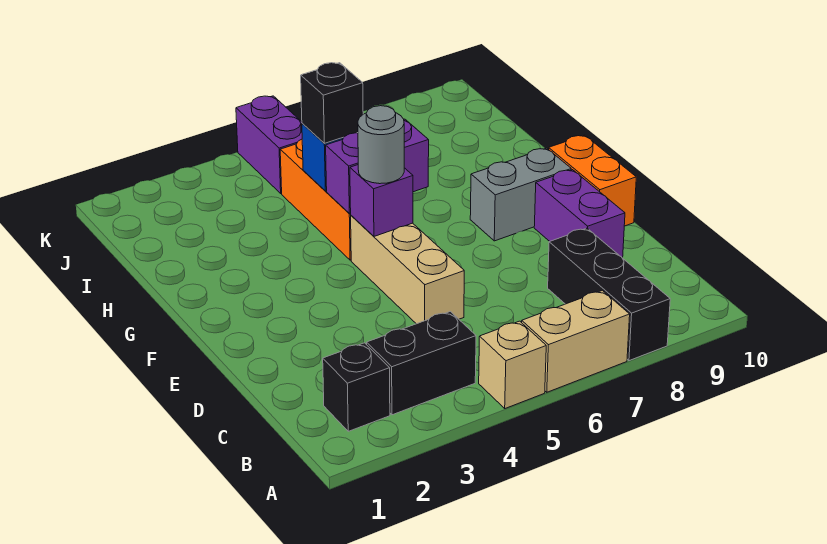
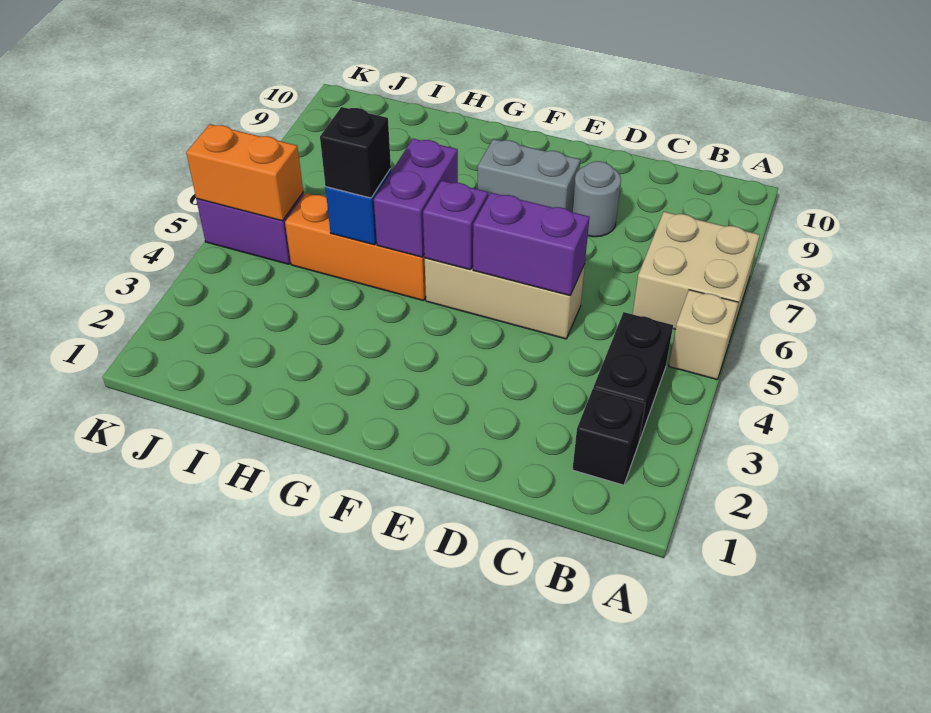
tan brick A6:A7 level 1 -> tan brick A6:B7 level 1
black brick A8:C8 level 1 -> none
purple brick D9:E9 level 1 -> purple brick D5:E5 level 2
orange brick E10:F10 level 1 -> orange brick J5:K5 level 2
grey round brick F5 level 3 -> grey round brick D8 level 1
grey brick F8:F9 level 1 -> grey brick E8:F8 level 1

